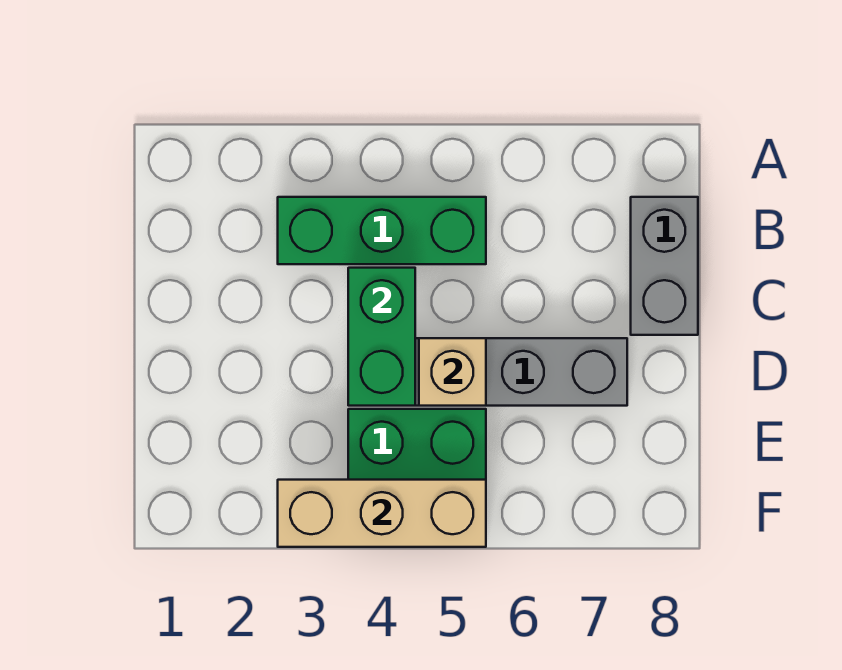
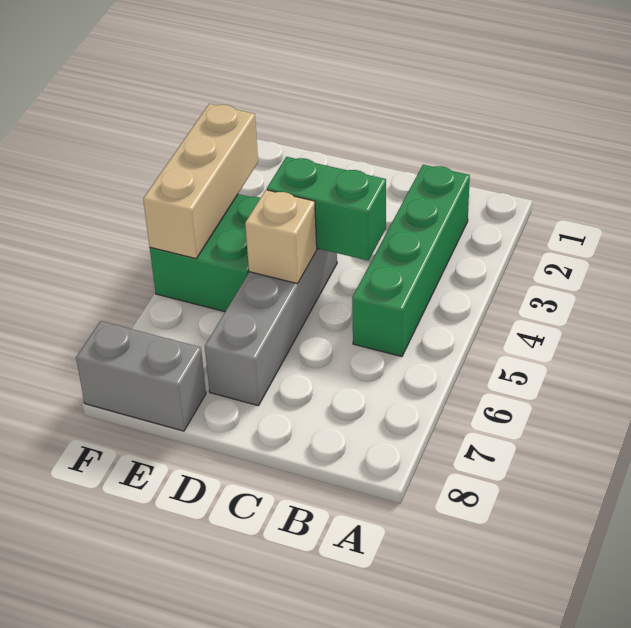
green brick B3:B5 level 1 -> green brick B2:B5 level 1
grey brick B8:C8 level 1 -> grey brick E8:F8 level 1

